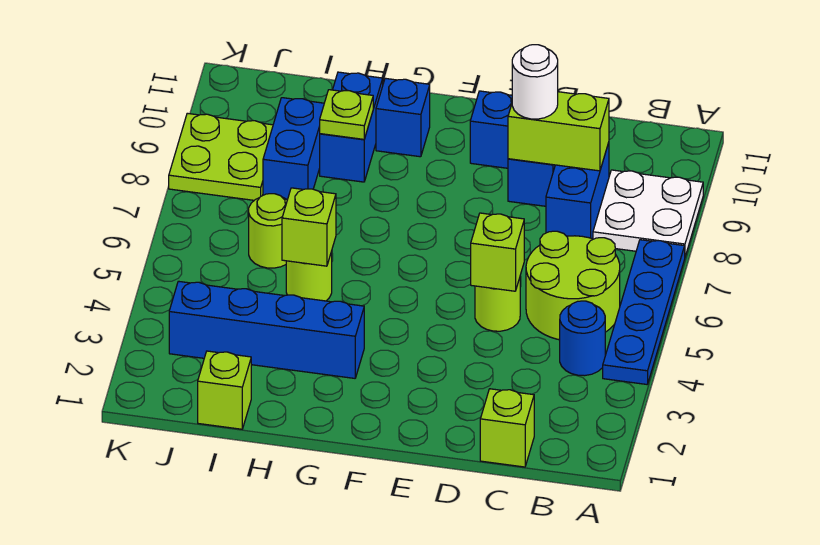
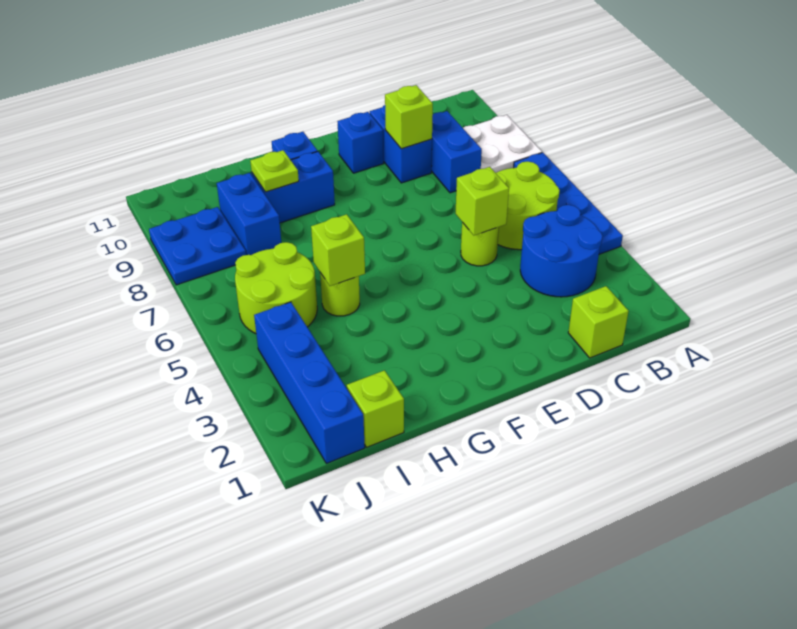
blue round brick B4 level 1 -> blue round brick B3:C4 level 1
lime brick C9:D9 level 2 -> lime brick D9 level 2
white round brick D9 level 3 -> none
blue brick G3:J3 level 1 -> blue brick J1:J4 level 1
blue brick H9:H10 level 1 -> blue brick G9:H9 level 1
lime round brick I6 level 1 -> lime round brick I5:J6 level 1
lime plate J8:K9 level 1 -> blue plate J8:K9 level 1

